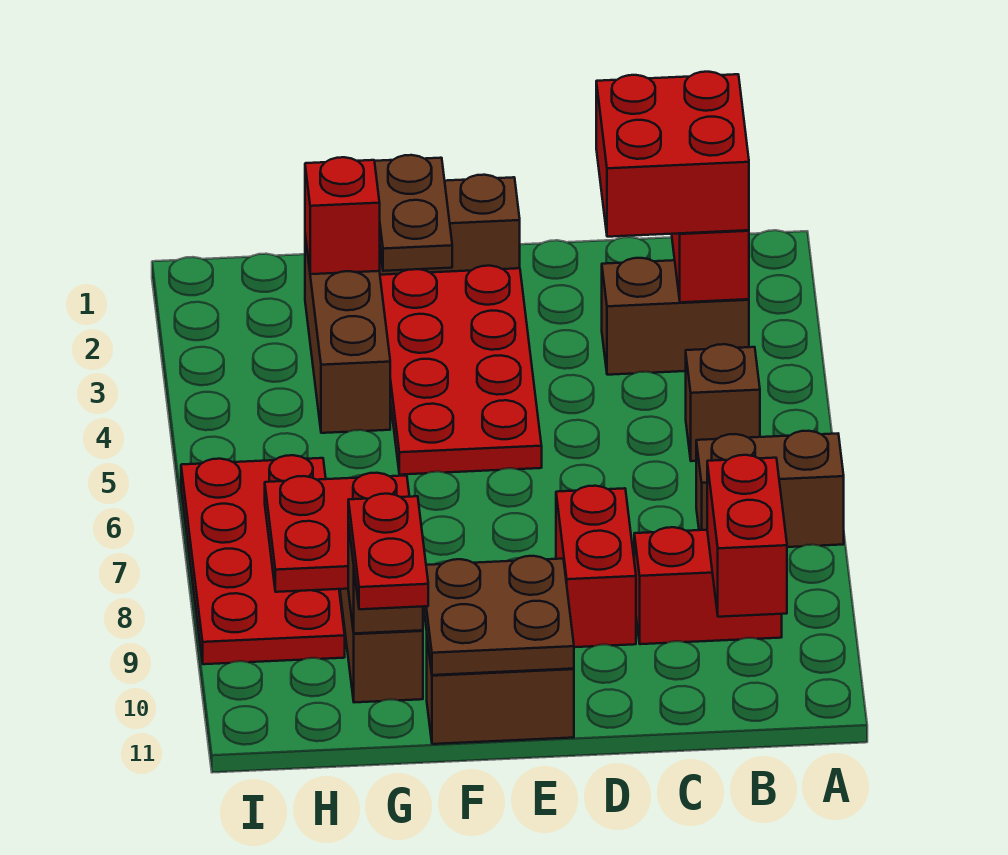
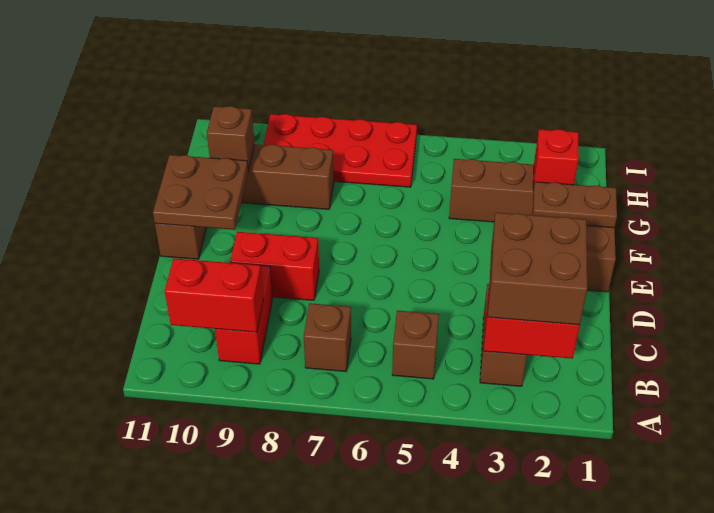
brown brick A7:B7 level 1 -> brown brick B7 level 1
red brick B2:C3 level 3 -> brown brick B2:C3 level 3
red plate E2:F5 level 1 -> none
red plate G8:H9 level 2 -> none
red plate G10:G11 level 3 -> none

